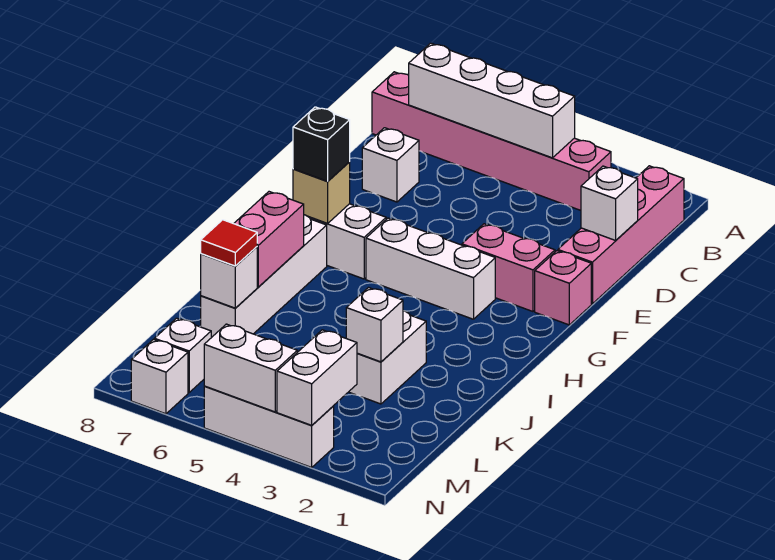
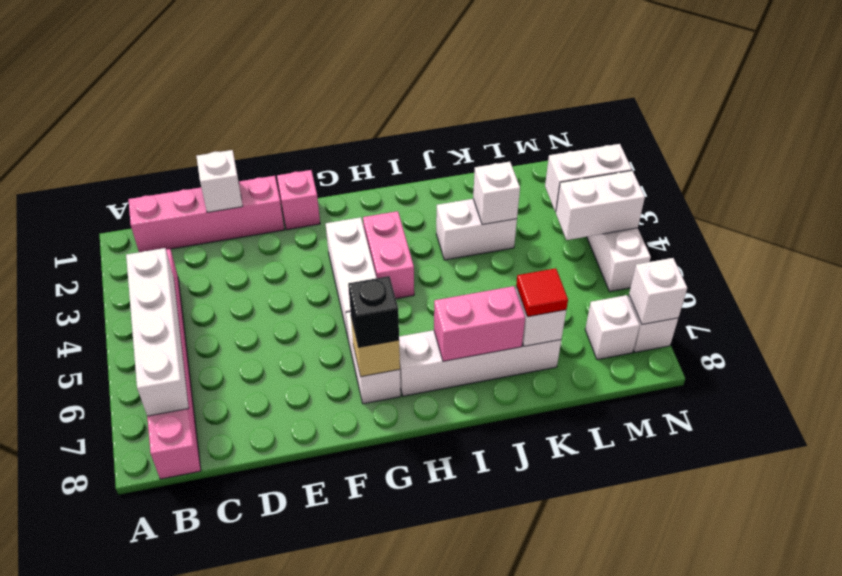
white brick D7 level 1 -> white brick N7 level 2
pink brick F2:F3 level 1 -> pink brick H3:H4 level 1
white brick N4:N5 level 2 -> white brick M4:N4 level 2

